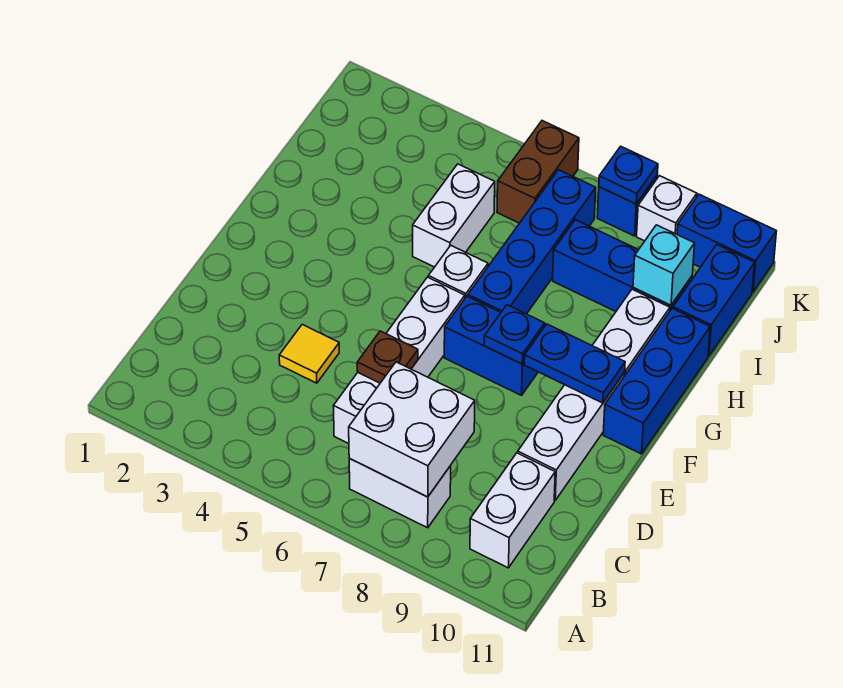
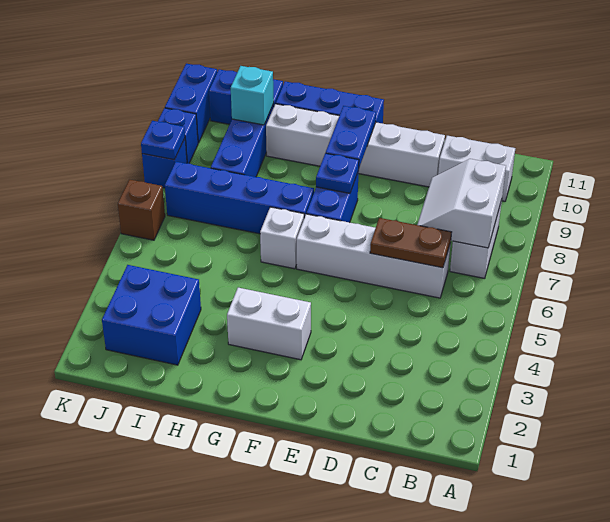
white brick B7:C8 level 2 -> white slope B7:C8 level 2 top B
yellow tile D4 level 1 -> none
brown plate D6 level 2 -> brown plate C6:D6 level 2
white brick H5:I5 level 1 -> white brick F3:G3 level 1
none -> blue brick I2:J3 level 1
brown brick J6:K6 level 1 -> brown brick K6 level 1
white brick K9 level 1 -> blue brick K9 level 1

